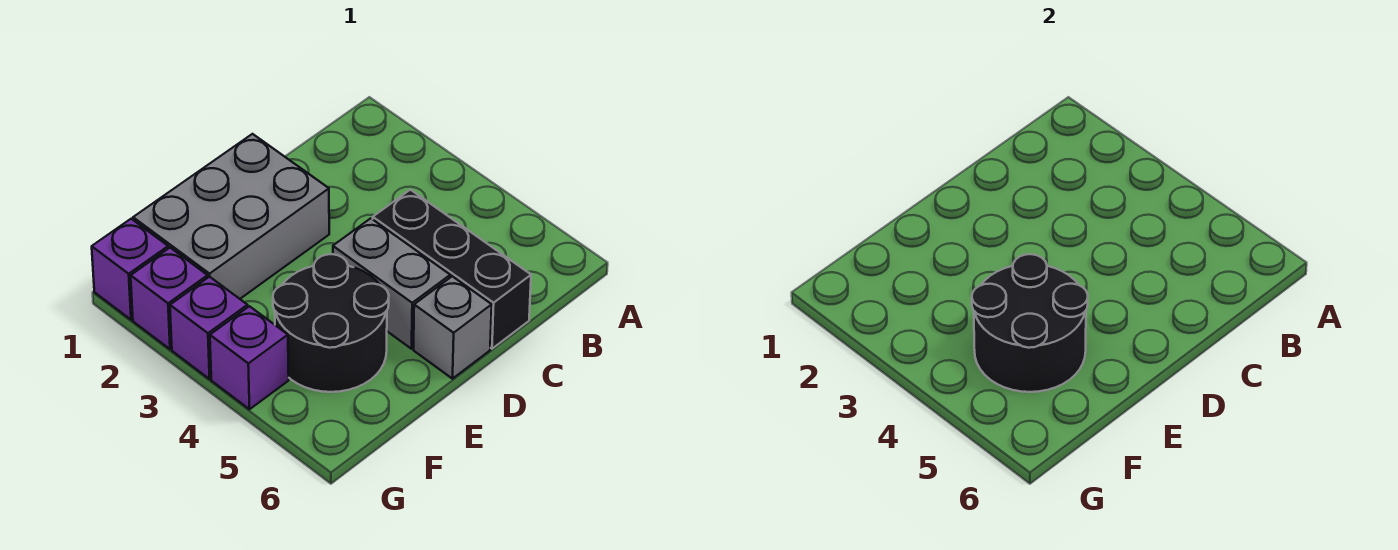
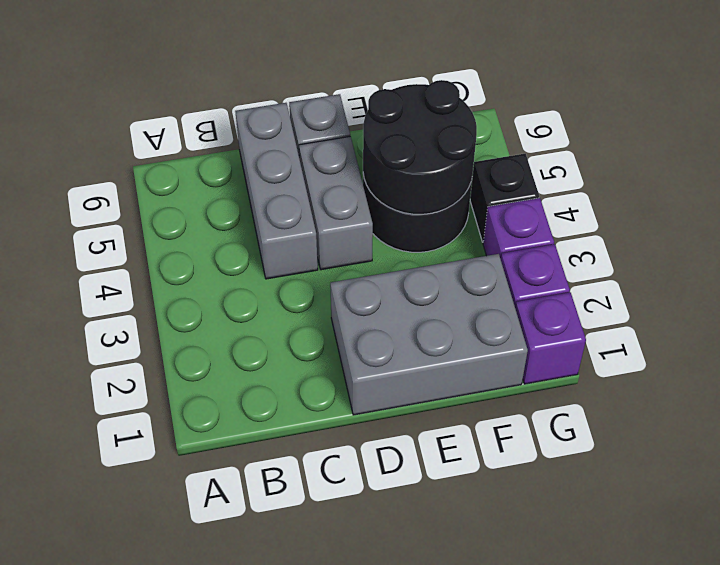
black brick C4:C6 level 1 -> grey brick C4:C6 level 1
purple brick G4 level 1 -> black brick G4 level 1

